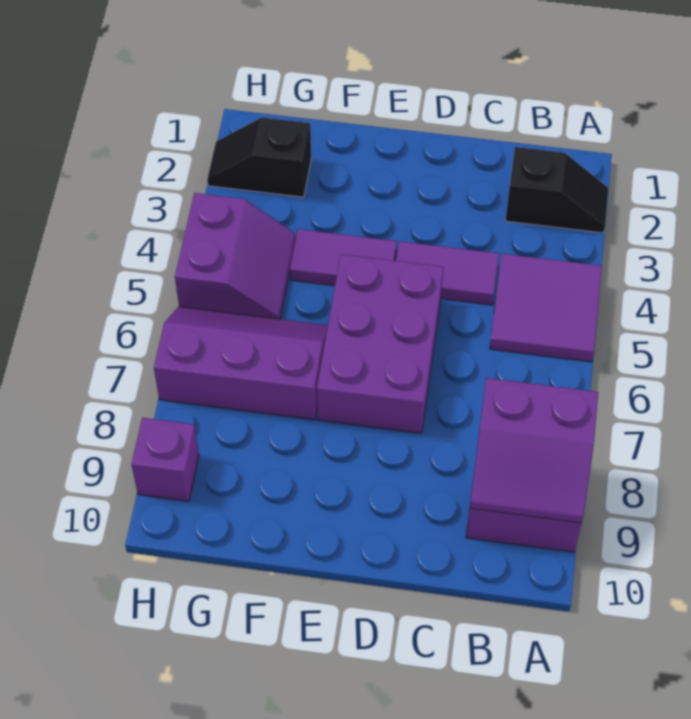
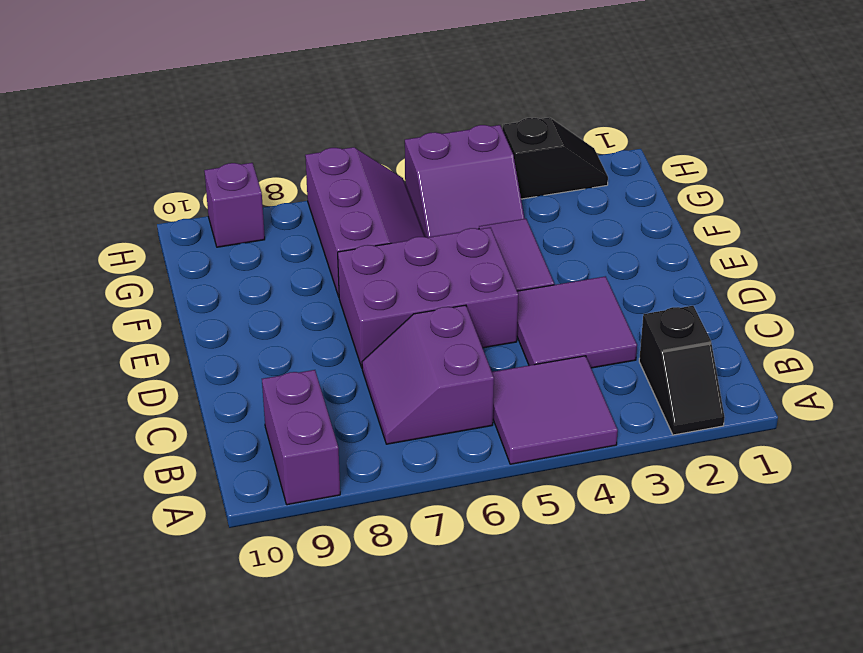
purple slope A8:B9 level 2 top 8 -> purple slope B6:C7 level 1 top 6
purple tile C4:D4 level 1 -> purple tile C3:D4 level 1
black slope G2:H2 level 1 top G -> black slope H2:H3 level 1 top 3

